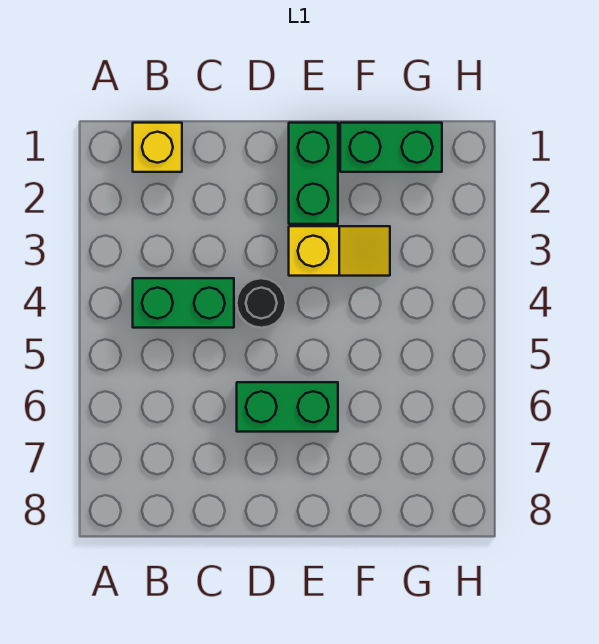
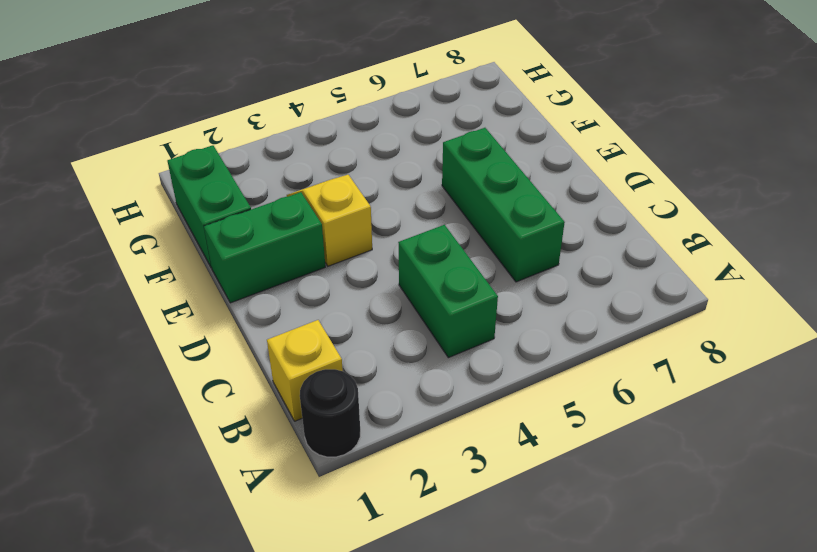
black round brick D4 level 1 -> black round brick A1 level 1
green brick D6:E6 level 1 -> green brick C6:E6 level 1

